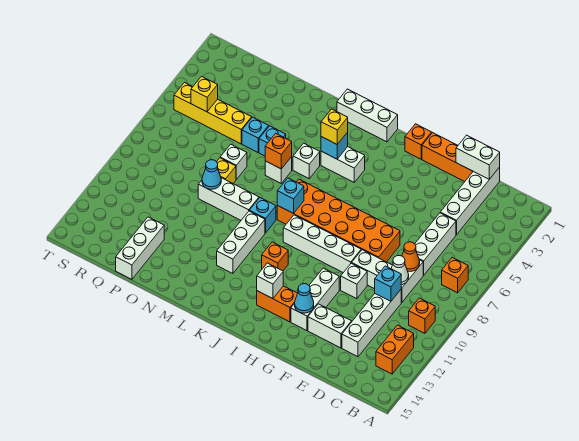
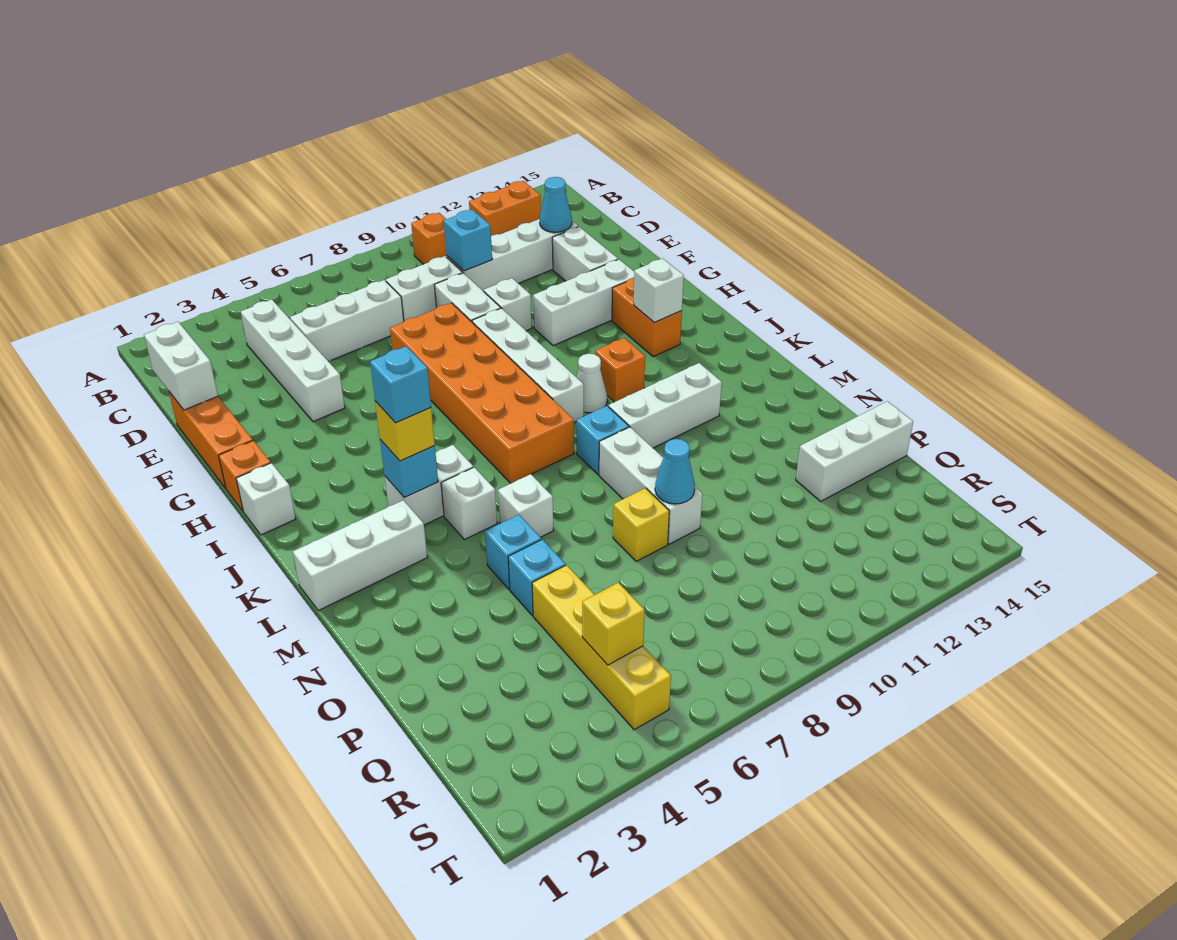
orange brick B7 level 1 -> none
white brick D1:D4 level 1 -> white brick C4:F4 level 1
orange cone D8 level 2 -> none
white cone D9 level 2 -> white cone J10 level 1
cyan cone G13 level 2 -> cyan cone D13 level 2
white brick J1:L1 level 1 -> white brick L1:L3 level 1
white brick J4:K4 level 1 -> white brick K4:K5 level 1
cyan brick K8 level 2 -> cyan brick K4 level 4
orange brick M6 level 2 -> none
white brick O7 level 1 -> white brick I1 level 1

